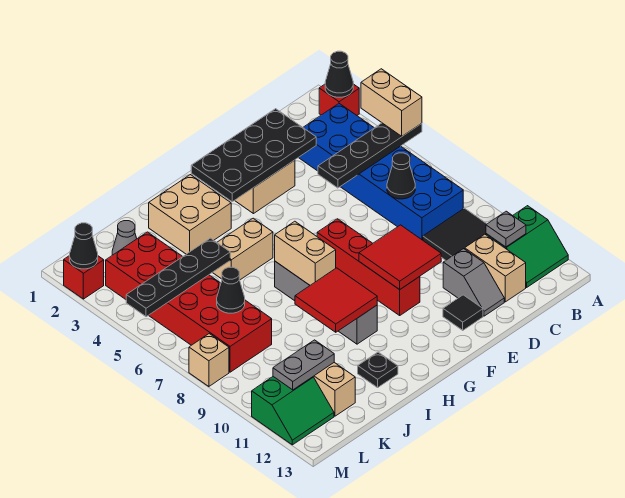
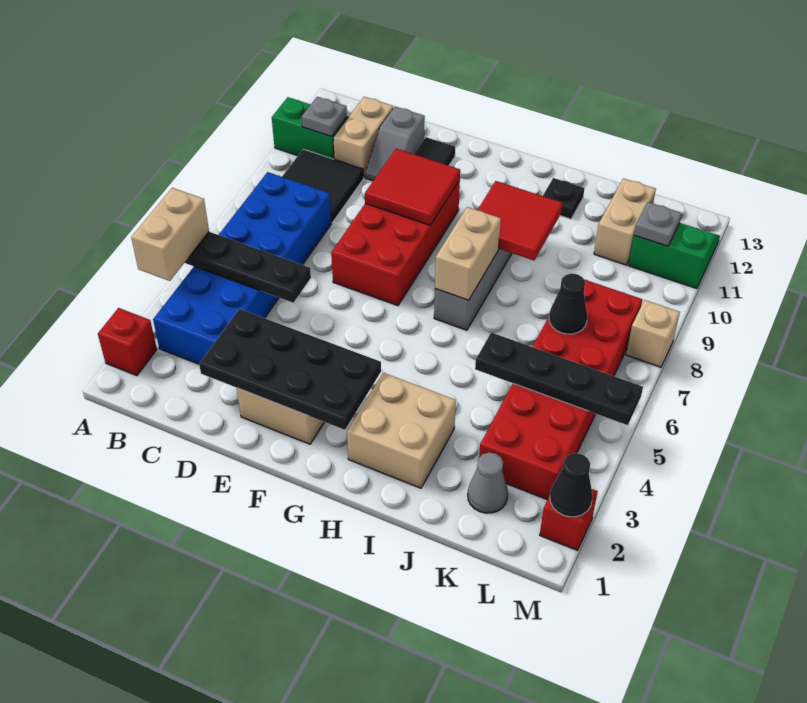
black cone A2 level 2 -> none
black cone C7 level 2 -> none
grey slope D11:D12 level 1 top 11 -> grey slope D11:D12 level 1 top 12
red brick F7:F10 level 1 -> red brick E7:F10 level 1
tan brick H5:I5 level 1 -> none
grey plate K11:L11 level 2 -> grey plate L11 level 2

